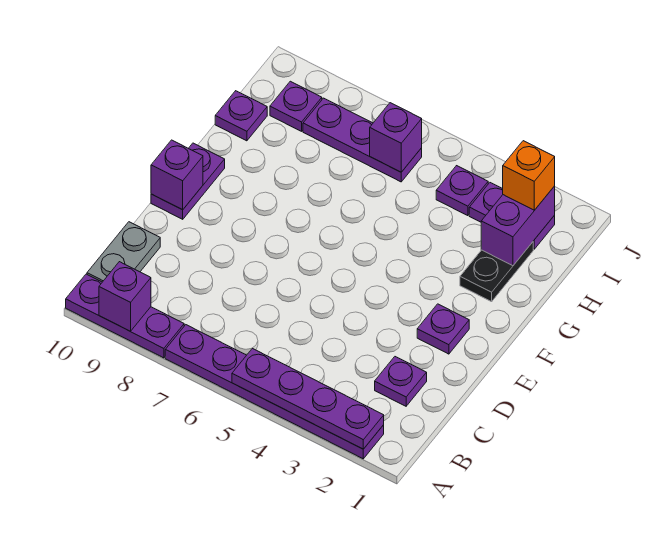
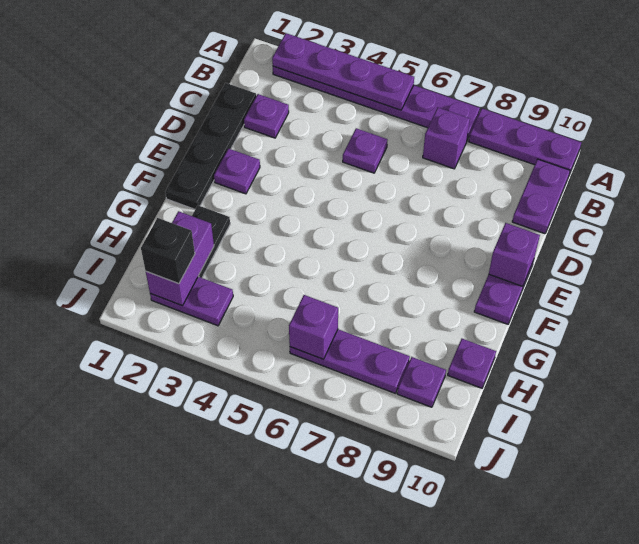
purple brick A9 level 2 -> purple brick B7 level 1
grey plate B10:C10 level 1 -> purple plate B10:C10 level 1
none -> black plate C1:F1 level 1
orange brick I2 level 3 -> black brick I2 level 3
purple plate I4 level 1 -> purple plate C5 level 1

